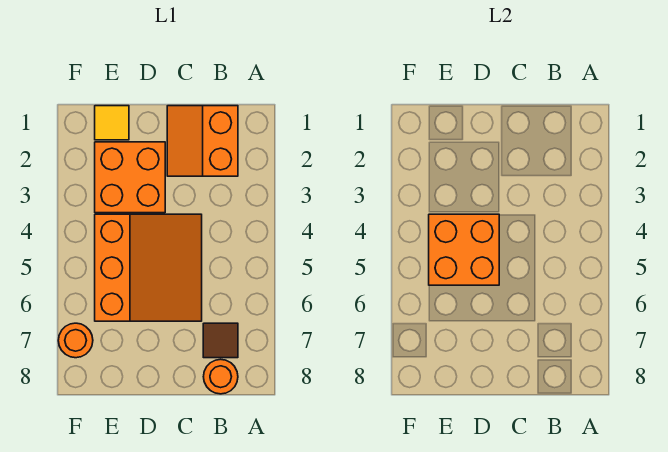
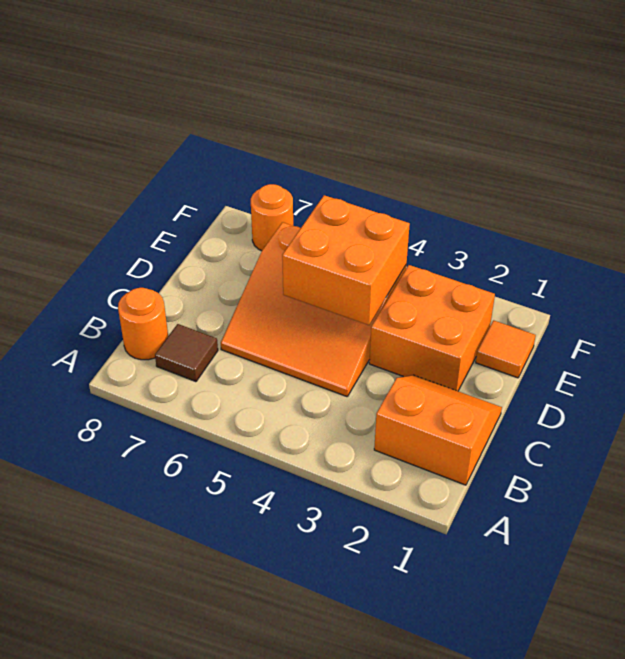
yellow tile E1 level 1 -> orange tile E1 level 1

